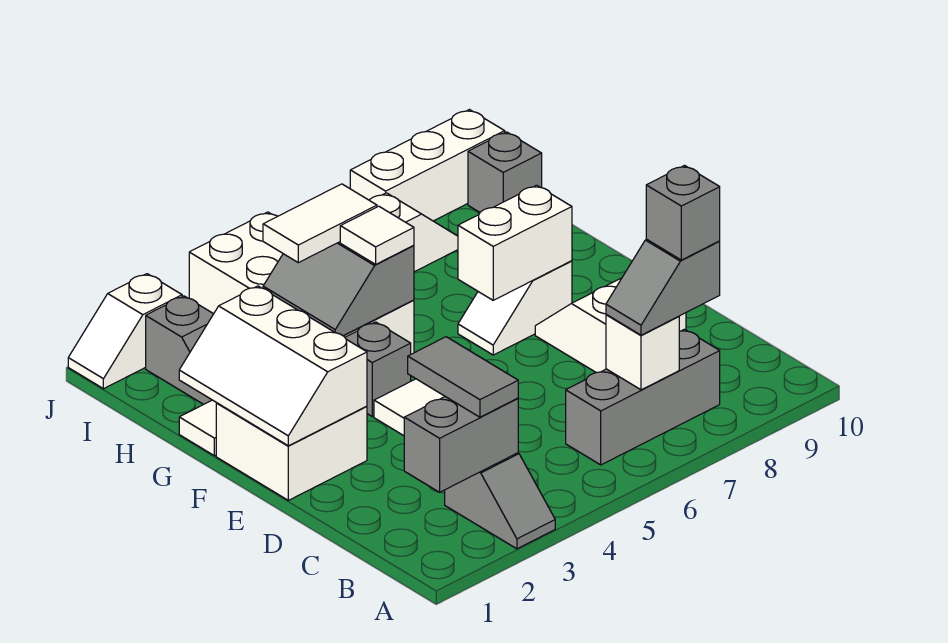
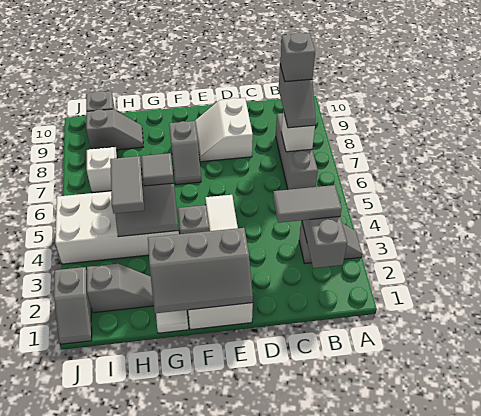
white slope E1:G2 level 2 top 2 -> grey slope E1:G2 level 2 top 2
white slope F7:F8 level 1 top 8 -> grey slope F7:F8 level 1 top 8
white brick F7:F8 level 2 -> none
white tile G5 level 3 -> grey tile G5 level 3
white tile H4:H5 level 3 -> grey tile H4:H5 level 3
none -> grey slope H9:I9 level 1 top I
white slope J1:J2 level 1 top 2 -> grey slope J1:J2 level 1 top 2
white brick J8:J10 level 1 -> none

